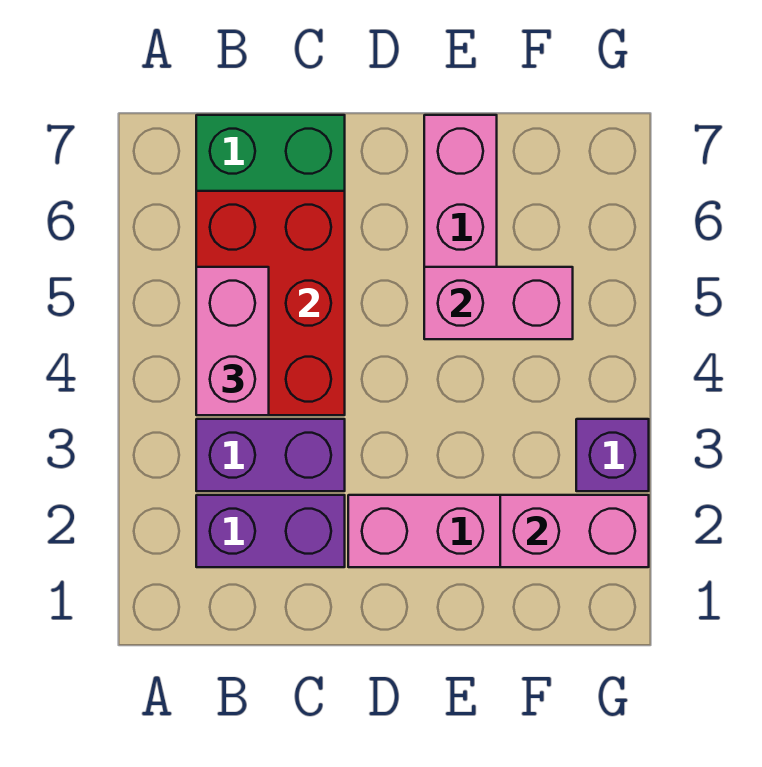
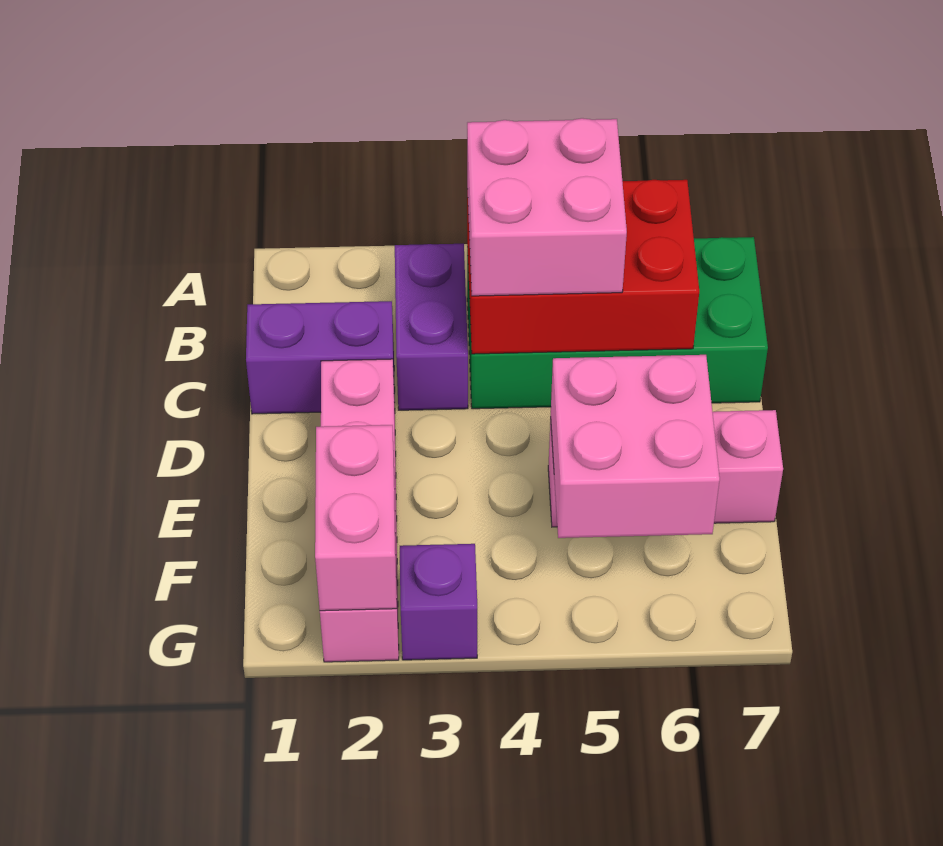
purple brick B2:C2 level 1 -> purple brick C1:C2 level 1
pink brick B4:B5 level 3 -> pink brick B4:C5 level 3
pink brick E5:F5 level 2 -> pink brick E5:F6 level 2

